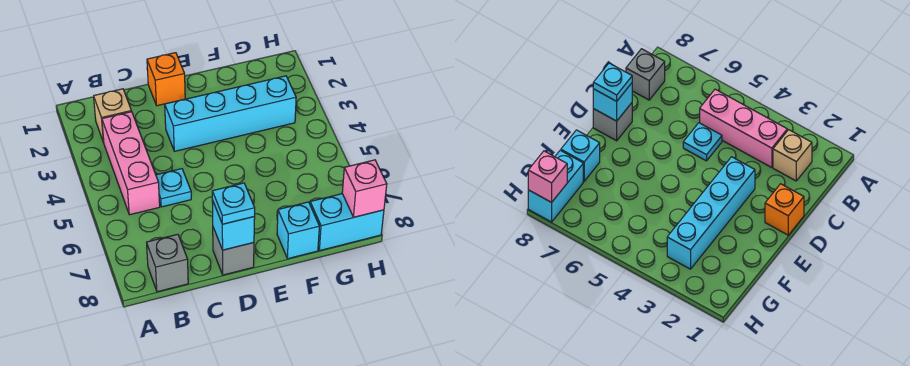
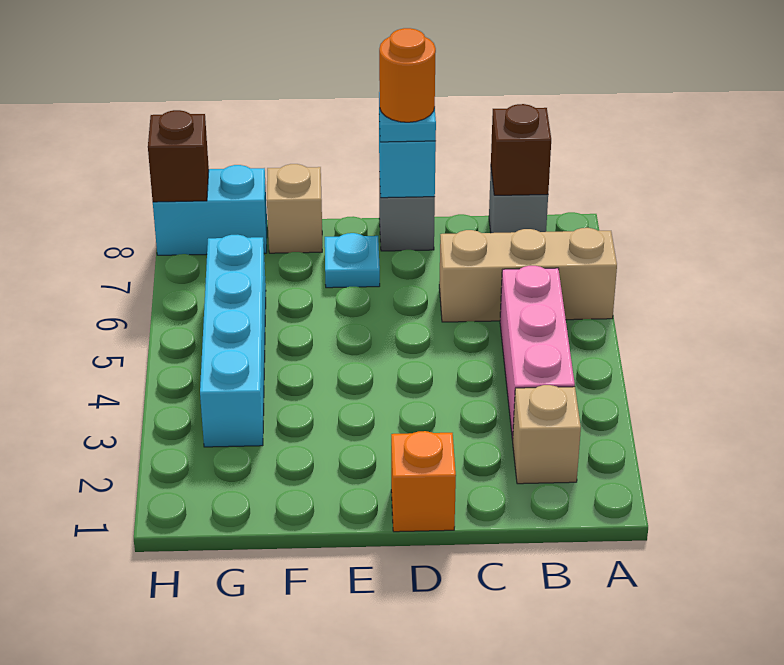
none -> tan brick A6:C6 level 1
none -> brown brick B8 level 2
cyan plate C5 level 1 -> cyan plate E7 level 1
cyan brick D3:G3 level 1 -> cyan brick G3:G6 level 1
none -> orange round brick D8 level 4
cyan brick F8 level 1 -> tan brick F8 level 1
pink brick H8 level 2 -> brown brick H8 level 2

